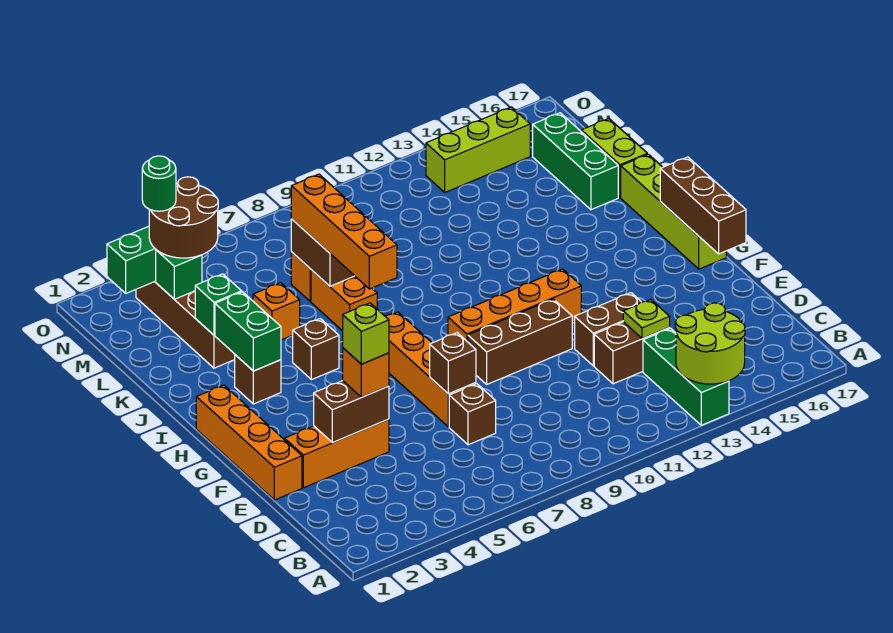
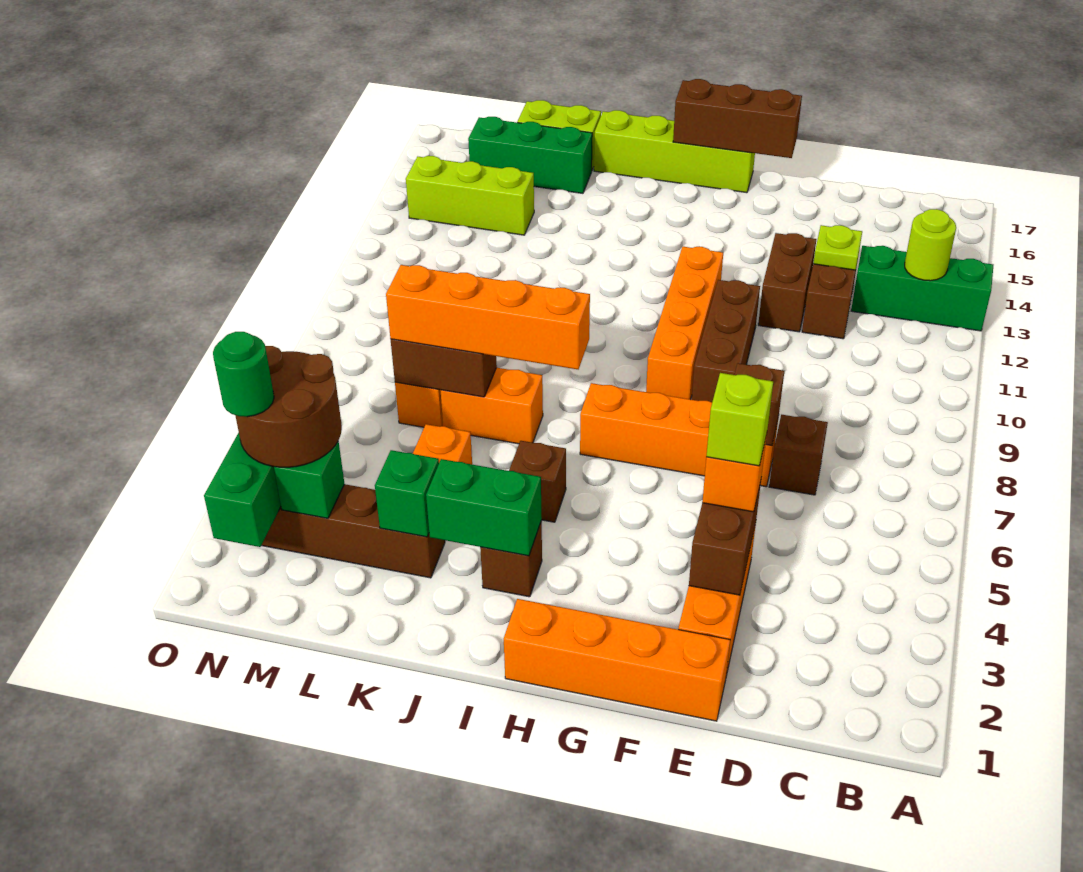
lime round brick A13:B14 level 2 -> lime round brick B13 level 2
lime brick N13:N15 level 1 -> lime brick L14:N14 level 1

